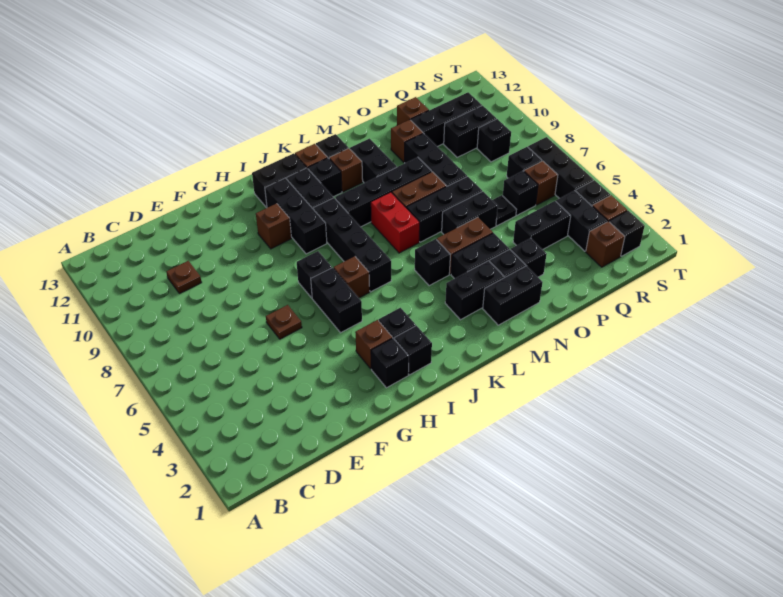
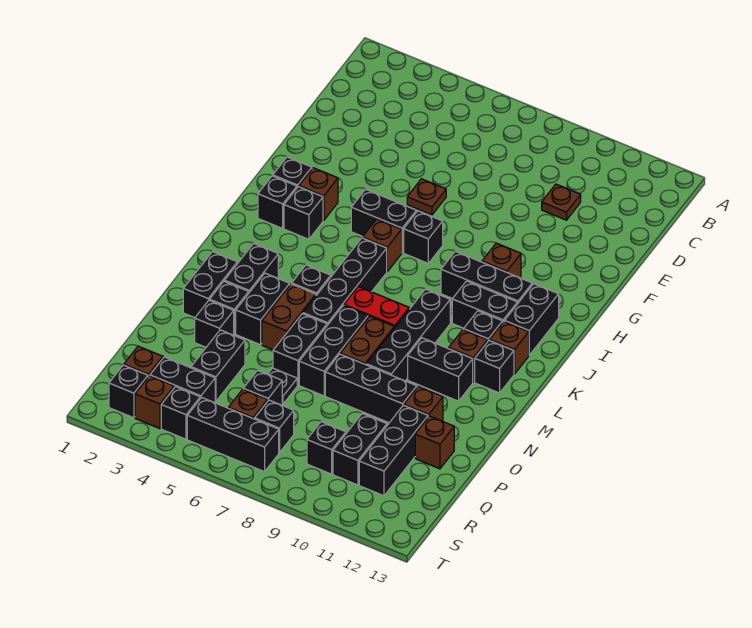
black brick J6:J9 level 1 -> black brick J6:M6 level 1

